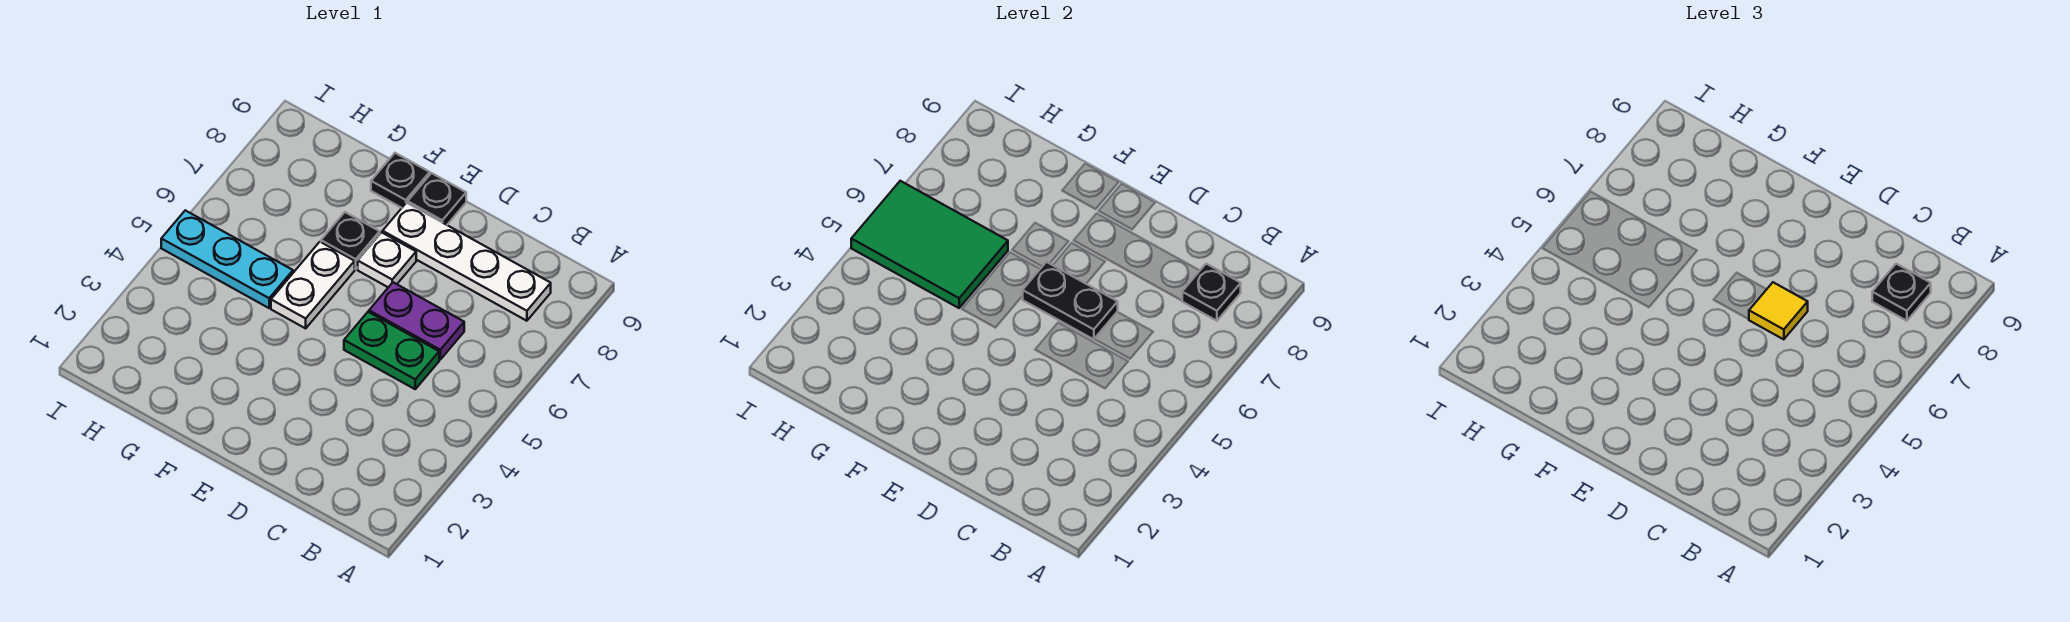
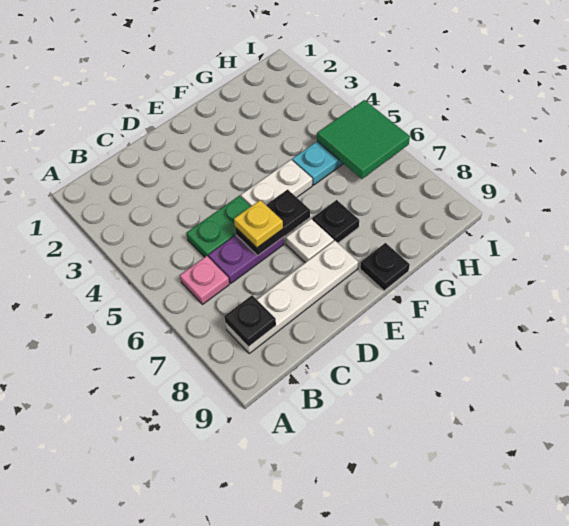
none -> pink plate B6 level 1
black plate B8 level 3 -> none
yellow tile D6 level 3 -> yellow plate D6 level 3
black plate E9 level 1 -> none
white plate F5:F6 level 1 -> white plate E5:F5 level 1
green tile G5:I6 level 2 -> green tile H5:I6 level 2

